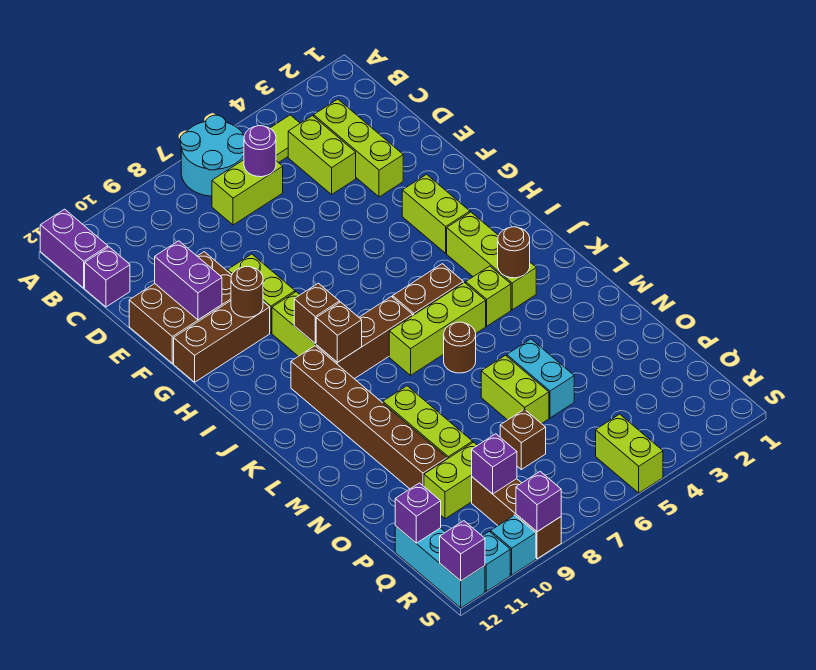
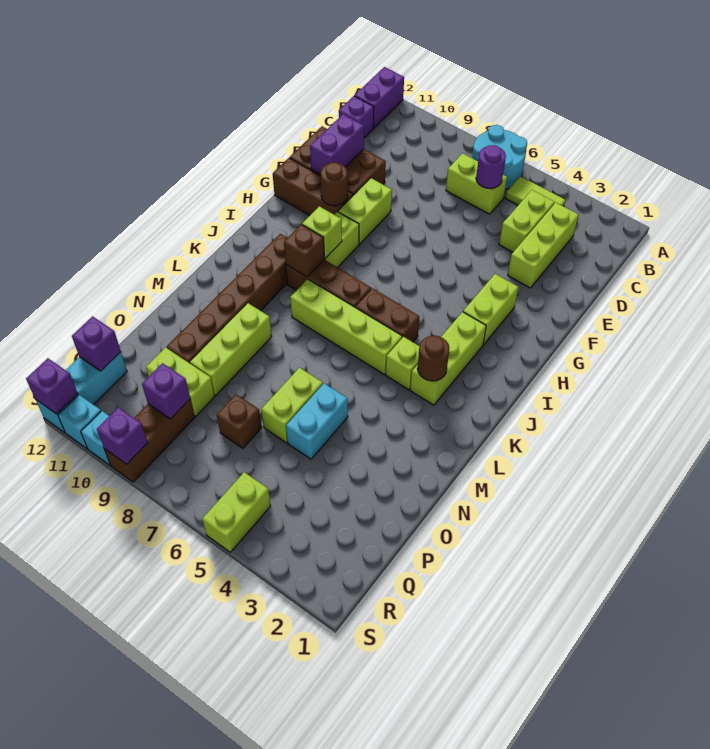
brown brick I9 level 2 -> lime brick I9 level 2
lime brick K5:K7 level 1 -> lime brick K5:K8 level 1
brown round brick L6 level 1 -> none

